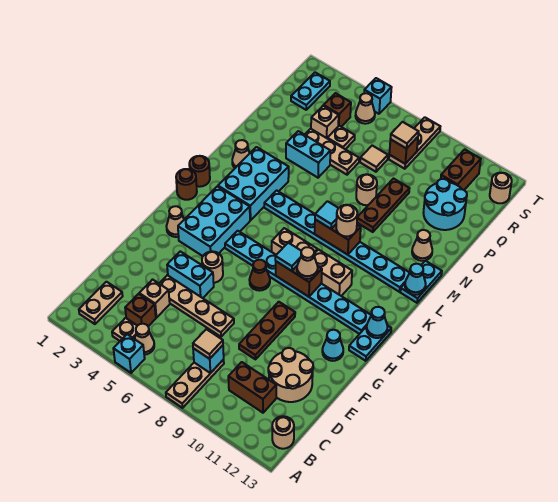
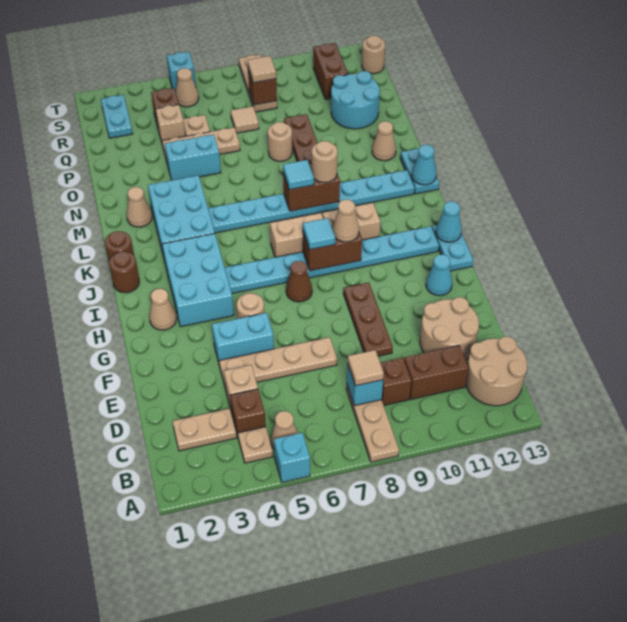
tan plate B2:C2 level 1 -> tan plate C2:C3 level 1
tan round brick B13 level 1 -> tan round brick B12:C13 level 1
none -> brown brick C9 level 1

